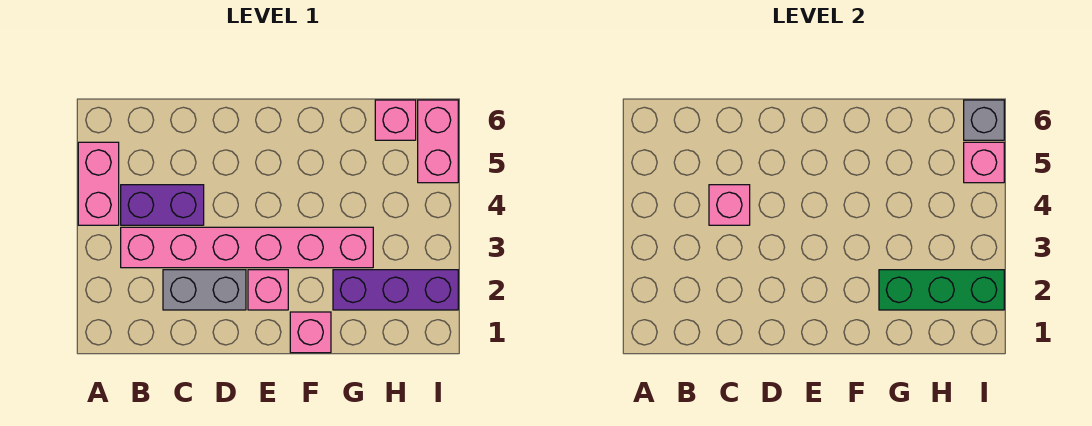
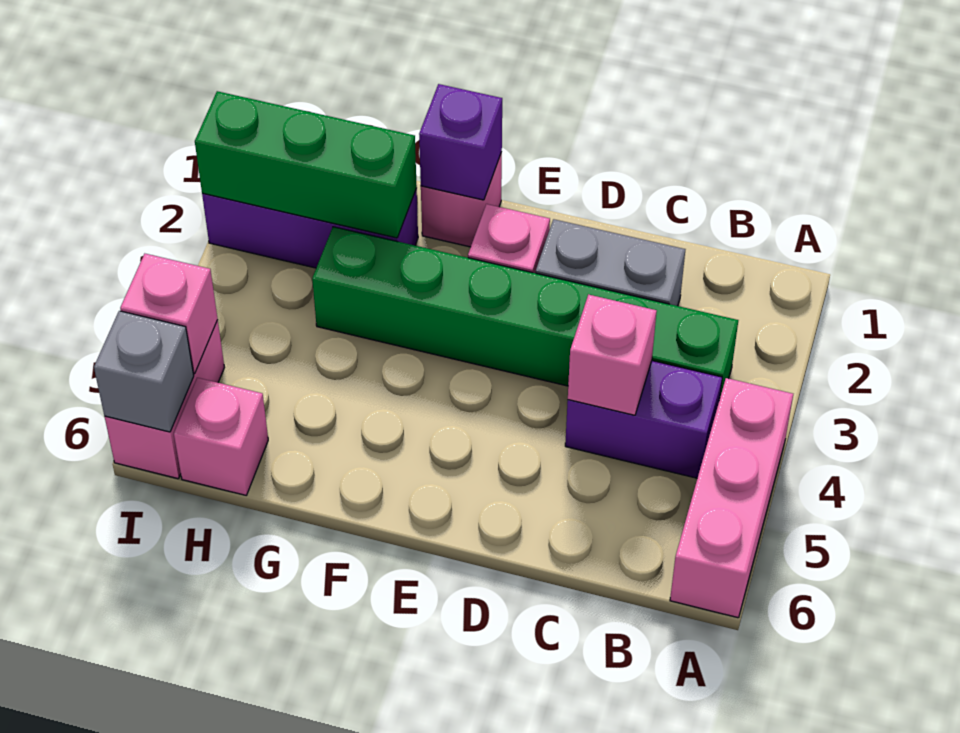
pink brick A4:A5 level 1 -> pink brick A4:A6 level 1
pink brick B3:G3 level 1 -> green brick B3:G3 level 1
none -> purple brick F1 level 2

